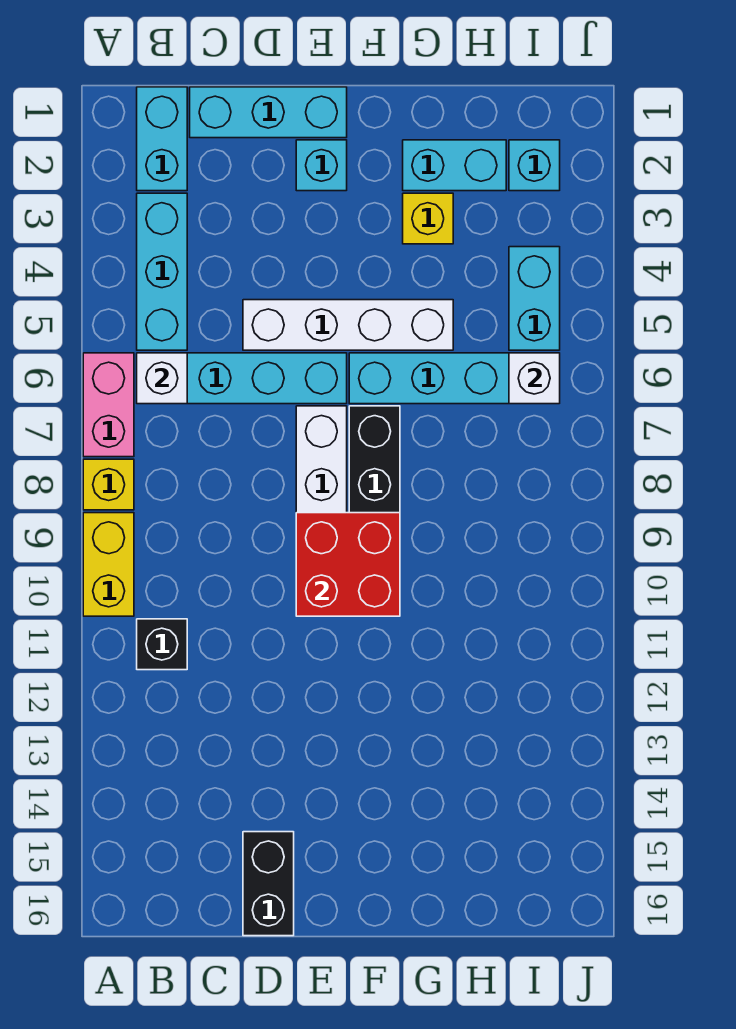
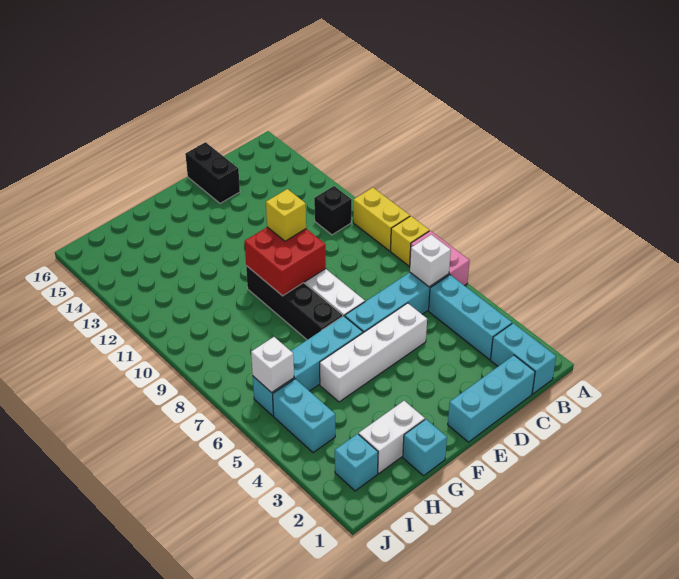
cyan brick E2 level 1 -> cyan brick G1 level 1
cyan brick G2:H2 level 1 -> white brick G2:H2 level 1
yellow brick G3 level 1 -> yellow brick E10 level 3

